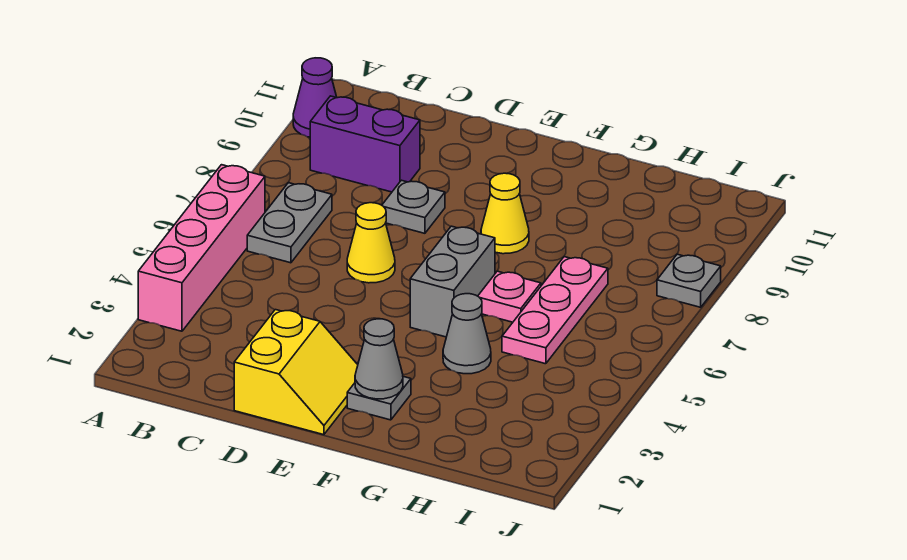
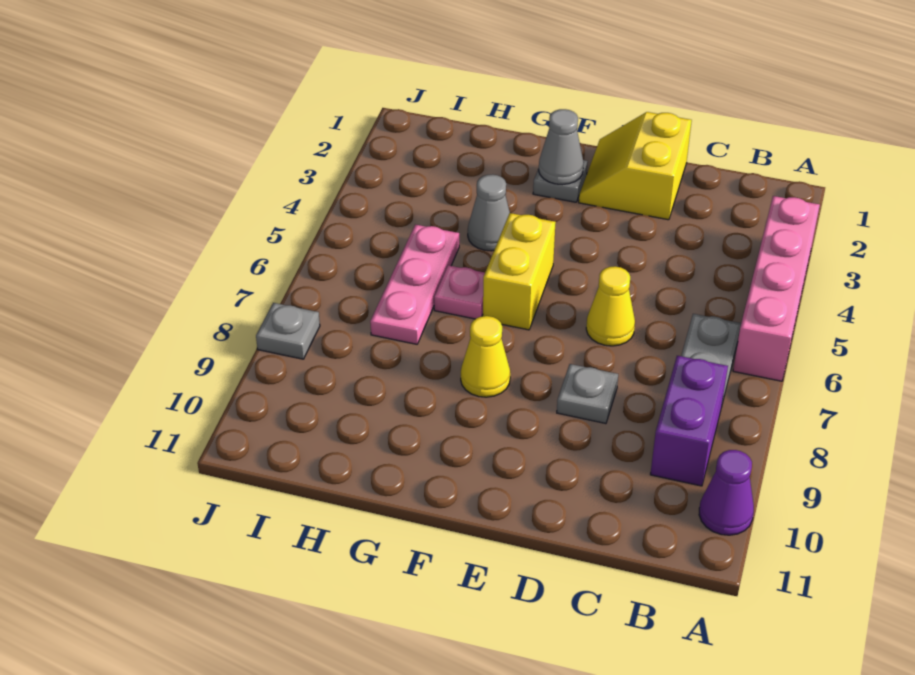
purple brick B9:C9 level 1 -> purple brick B8:B9 level 1
grey brick F5:F6 level 1 -> yellow brick F5:F6 level 1

